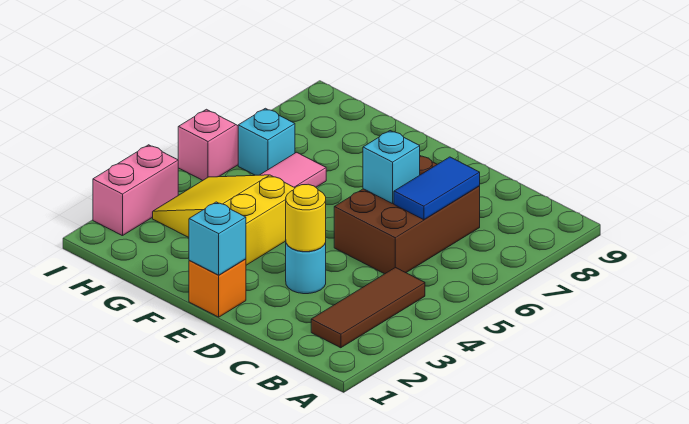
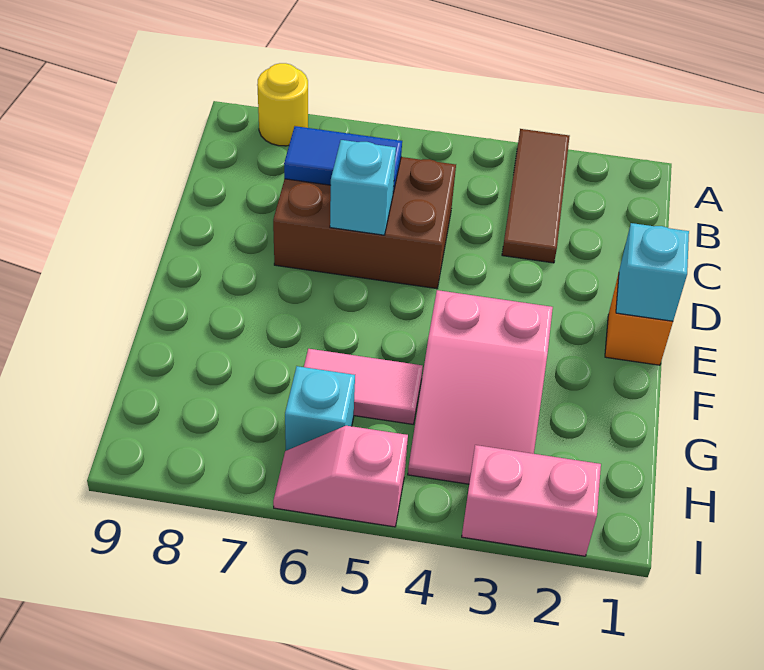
brown tile B2:B4 level 1 -> brown tile A3:C3 level 1
cyan round brick D3 level 1 -> none
yellow round brick D3 level 2 -> yellow round brick A8 level 1
yellow slope F3:H4 level 1 top F -> pink slope F3:H4 level 1 top F

